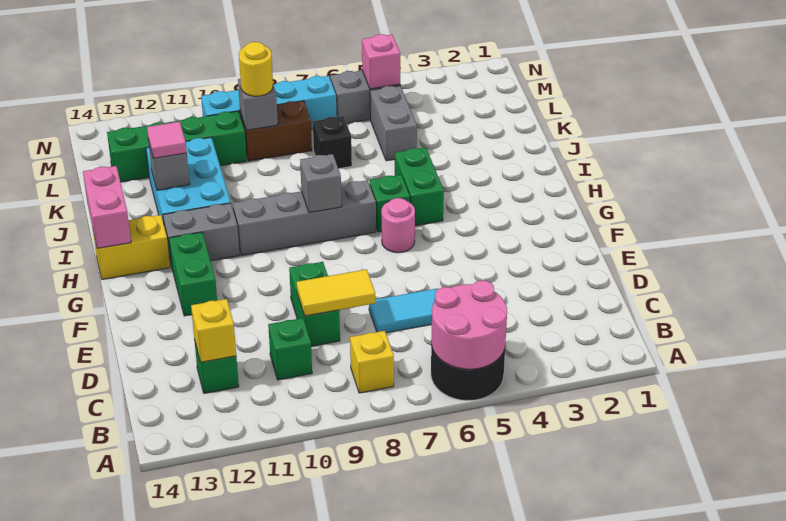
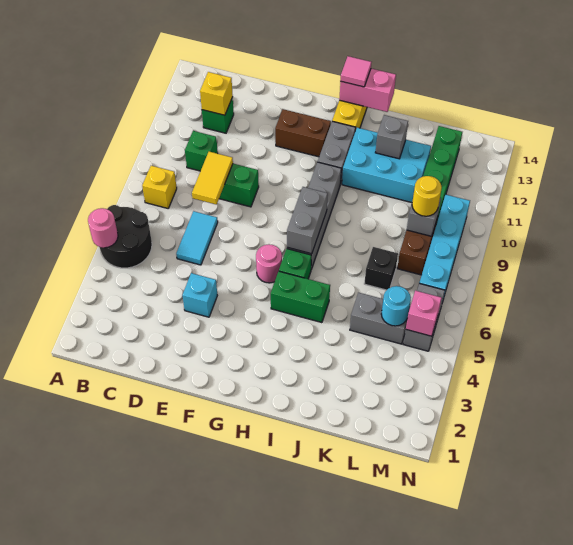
pink round brick A5:B6 level 2 -> pink round brick A5 level 2
none -> cyan brick E4 level 1
green brick F12:G12 level 1 -> brown brick F12:G12 level 1
grey brick H8 level 2 -> grey brick H7:H8 level 2
pink tile J12 level 3 -> pink tile H14 level 3
none -> cyan round brick L5 level 2

